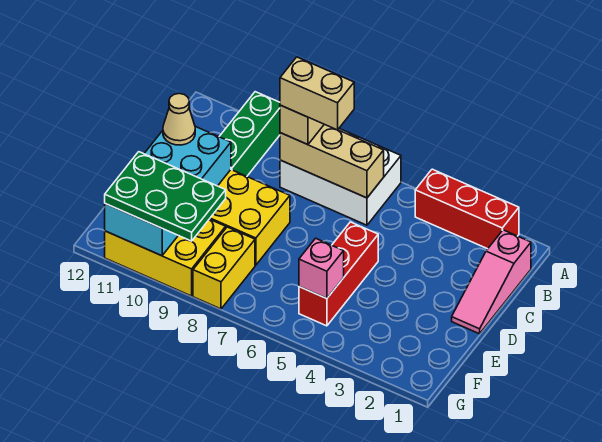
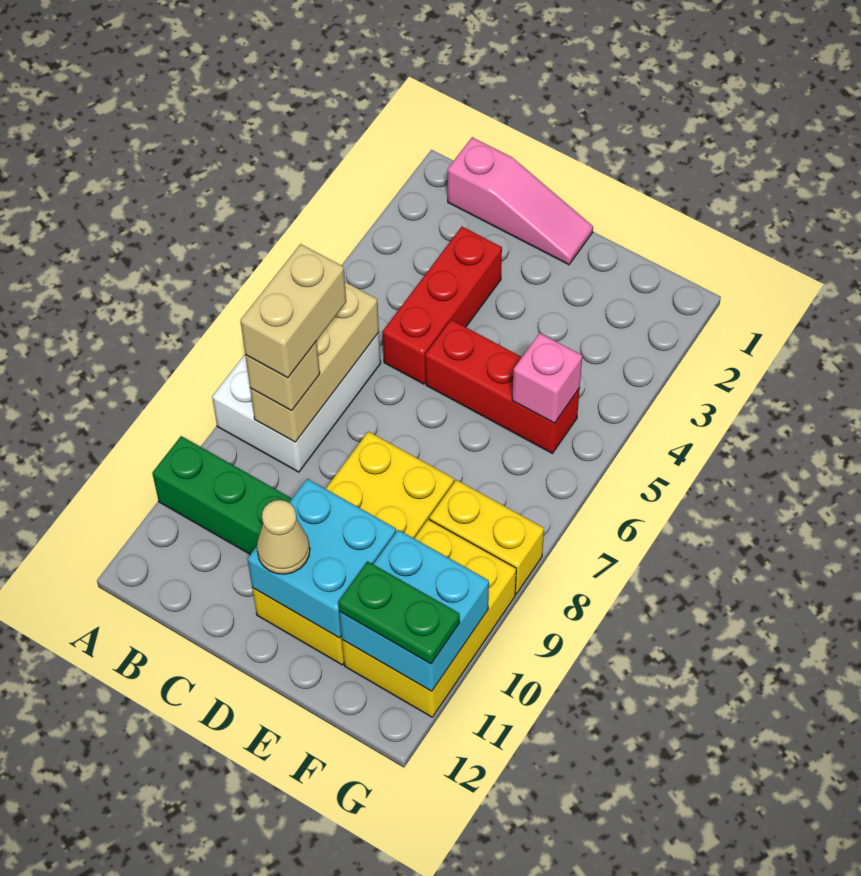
red brick A2:A4 level 1 -> red brick C3:C5 level 1
green plate F9:G11 level 3 -> green plate F11:G11 level 3

